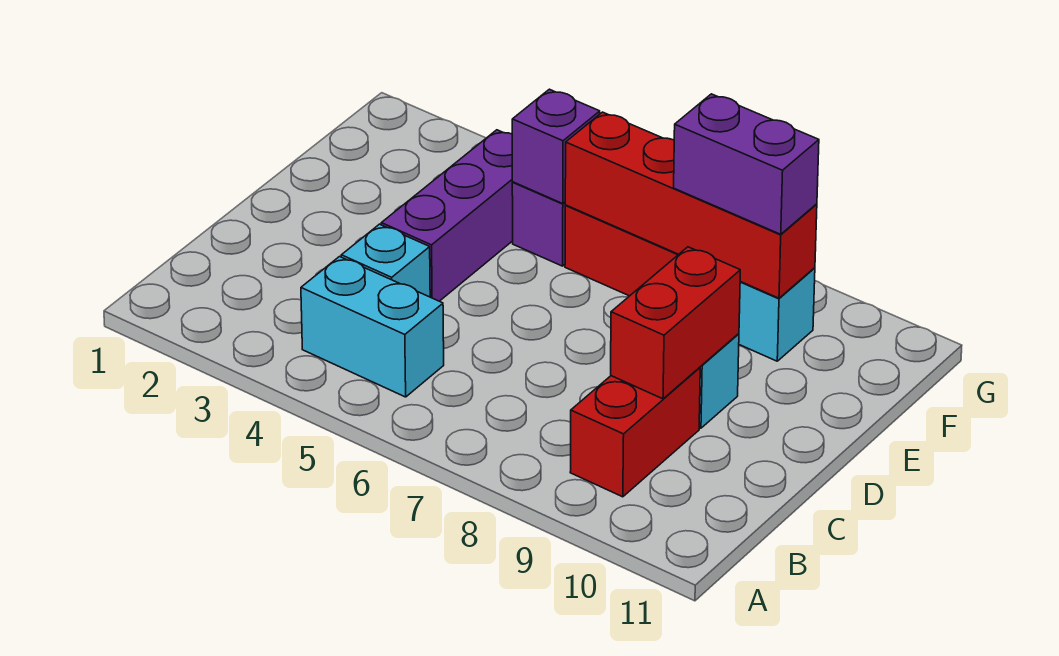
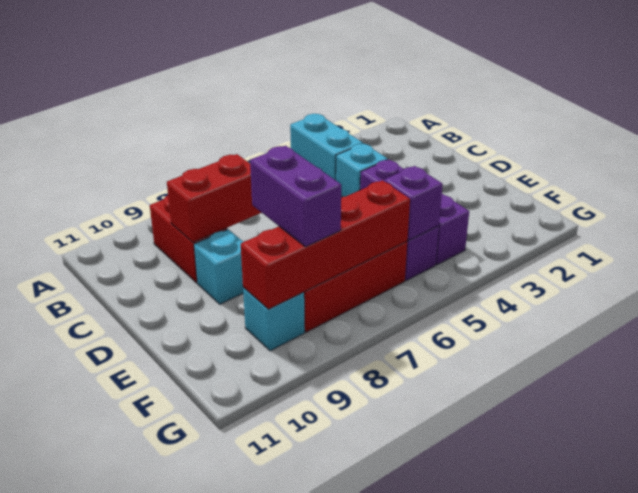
cyan brick B4:B5 level 1 -> cyan brick A4:B4 level 1
red brick C9:D9 level 2 -> red brick C8:C9 level 2
purple brick F8:F9 level 3 -> purple brick E8:F8 level 3

